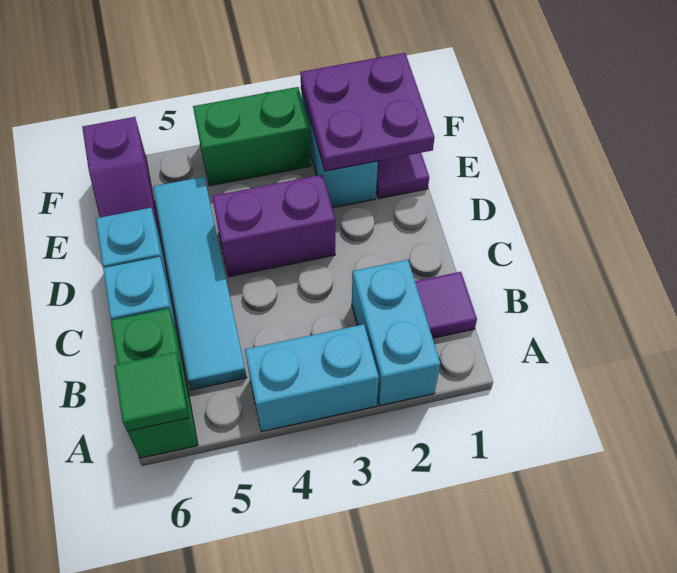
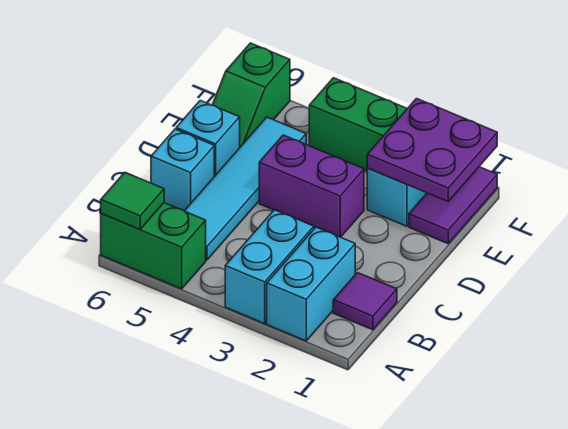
cyan brick A3:A4 level 1 -> cyan brick A3:B3 level 1
green brick A6:B6 level 1 -> green brick A5:A6 level 1
purple slope E6:F6 level 1 top F -> green slope E6:F6 level 1 top F

